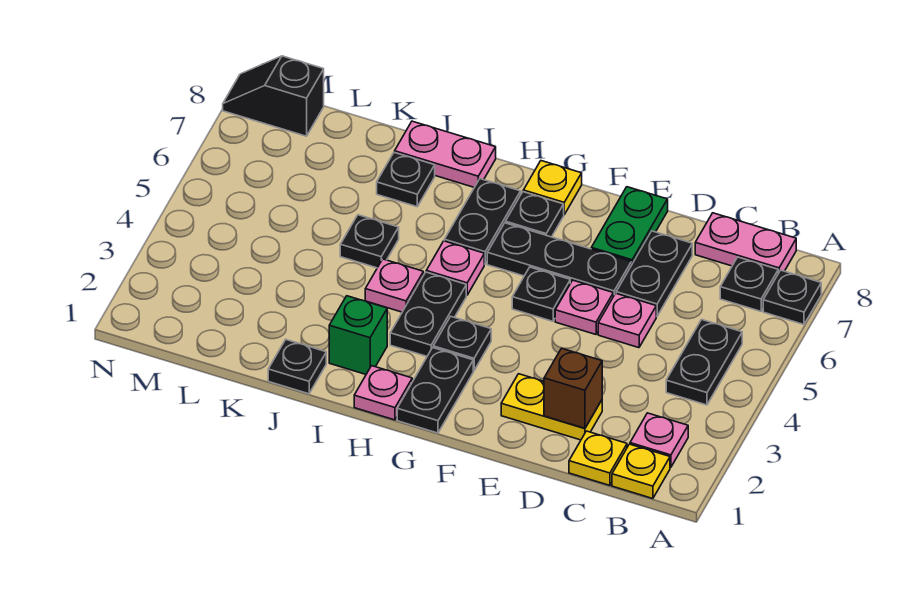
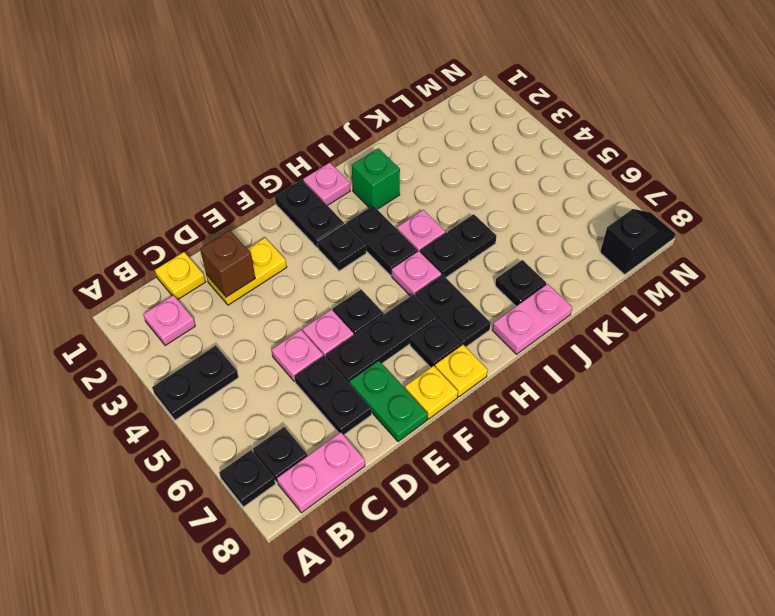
yellow plate B1 level 1 -> yellow plate F8 level 1
black plate B4:B5 level 1 -> black plate A4:B4 level 1
black plate J1 level 1 -> black plate I5 level 1

